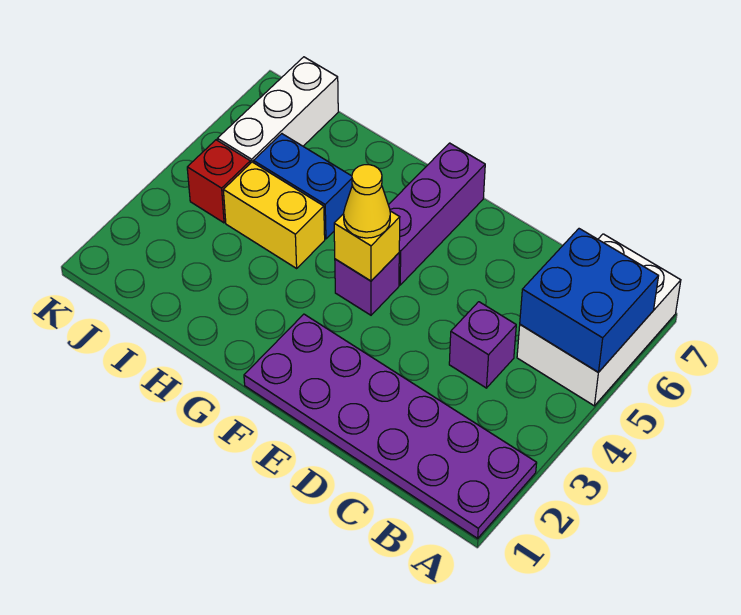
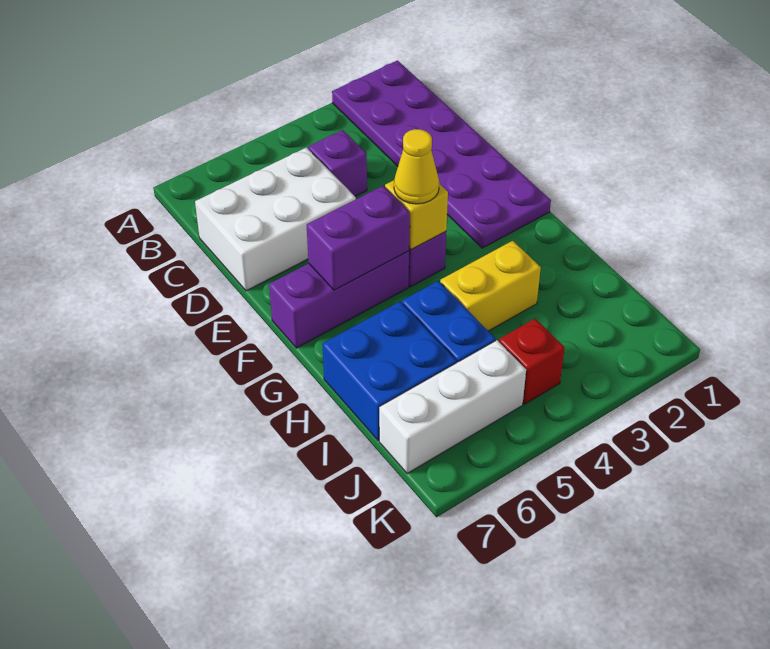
white brick A5:B7 level 1 -> white brick C5:D7 level 1
blue brick A5:B6 level 2 -> blue brick H6:I7 level 1
none -> purple brick F5:F6 level 2
yellow brick H4:I4 level 1 -> yellow brick H3:H4 level 1

